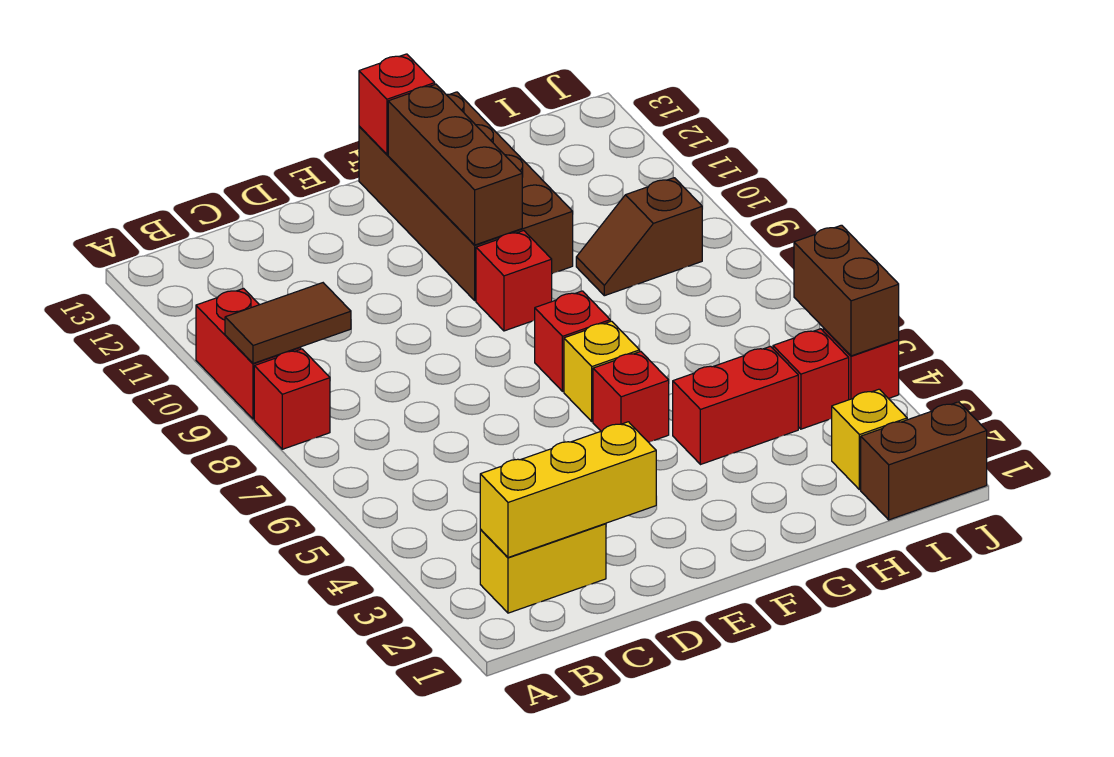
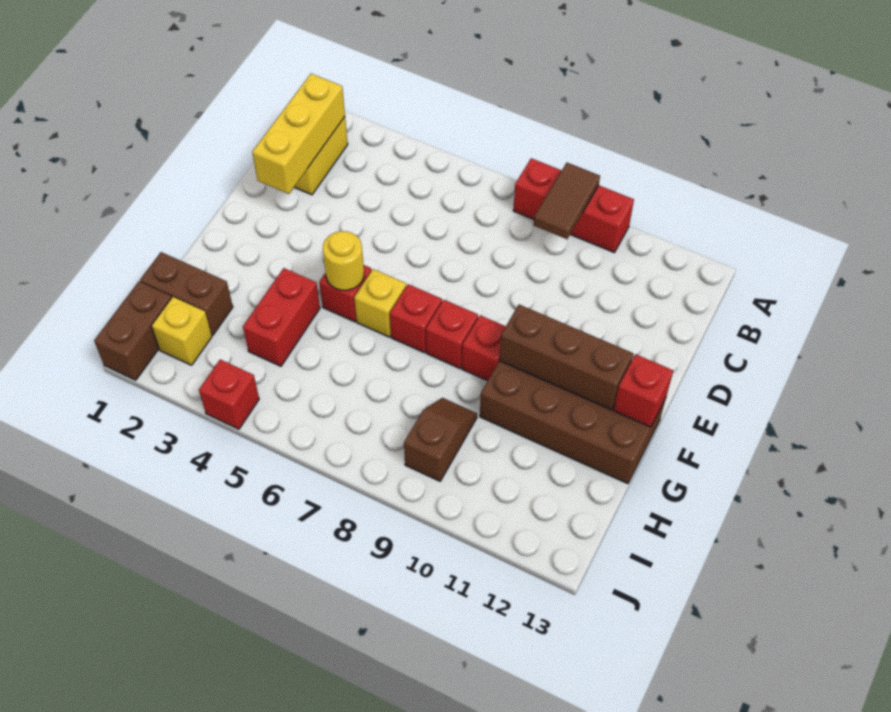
none -> yellow round brick F5 level 2
red brick I4 level 1 -> red brick F8 level 1
brown brick J4:J5 level 2 -> brown brick H1:H2 level 1

